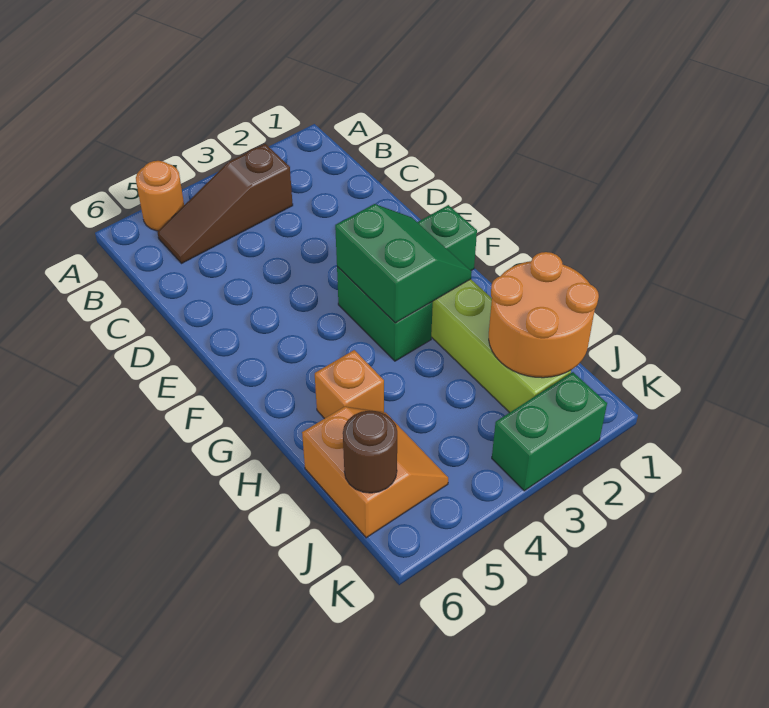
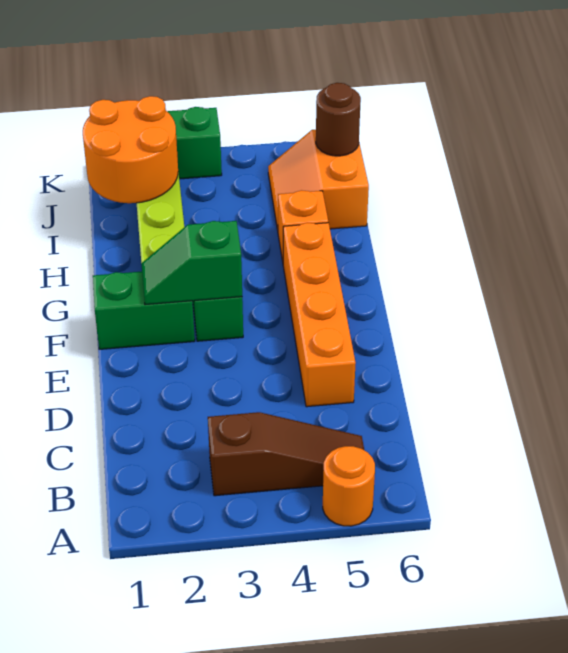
none -> orange brick D5:G5 level 1
green slope F2:G3 level 2 top 3 -> green slope F2:F3 level 2 top 3

